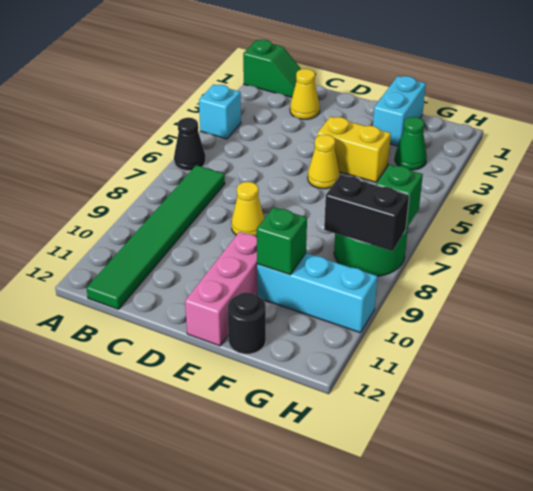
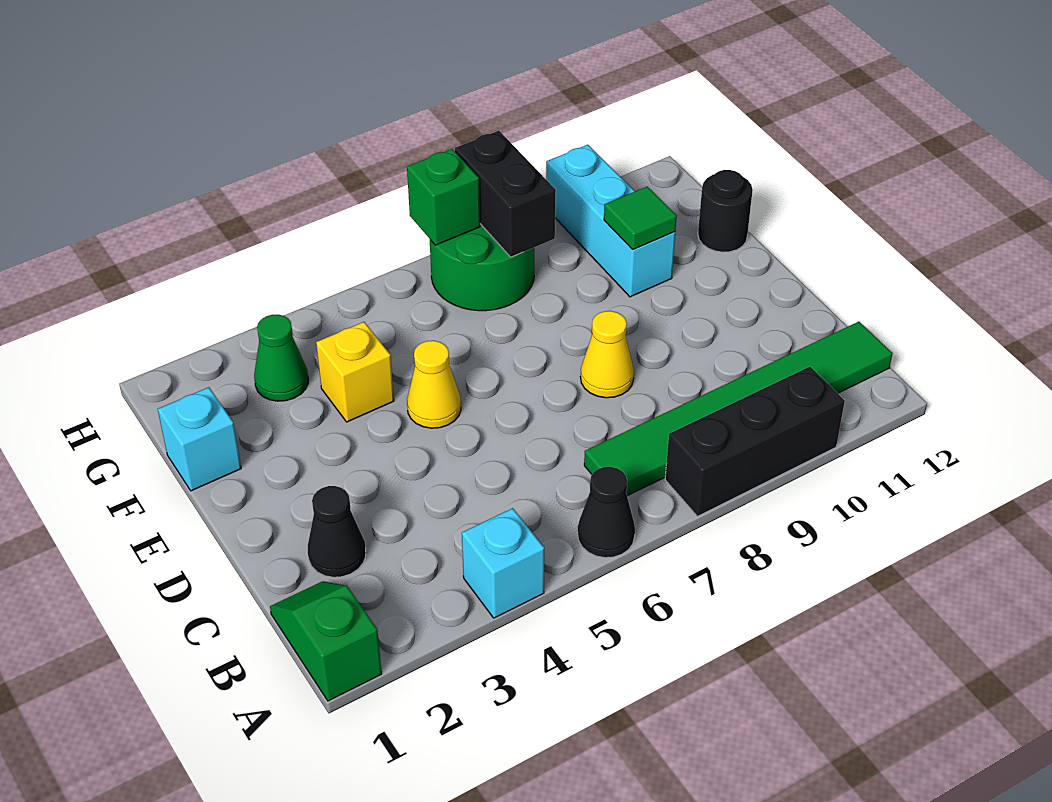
none -> black brick A8:A10 level 1
yellow cone C2 level 1 -> black cone C2 level 1
yellow brick E4:F4 level 1 -> yellow brick F4 level 1
pink brick E10:E12 level 1 -> none
cyan brick F1:F2 level 1 -> cyan brick F1 level 1
green brick F10 level 2 -> green tile F10 level 2

